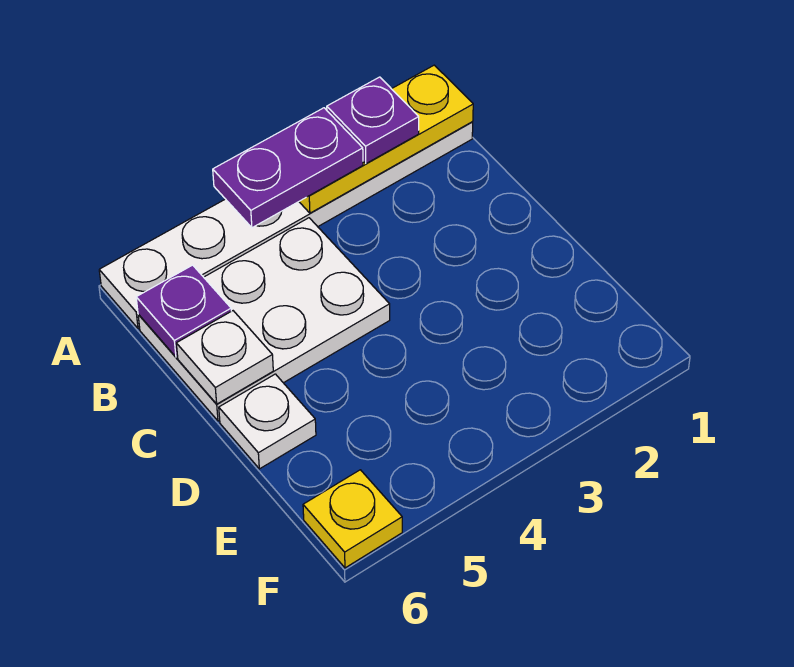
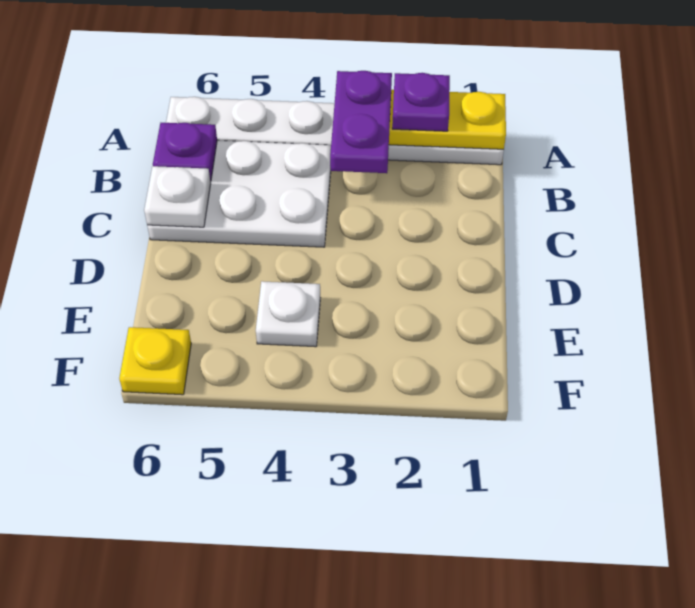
purple plate A3:A4 level 3 -> purple plate A3:B3 level 3
white plate D6 level 1 -> white plate E4 level 1

